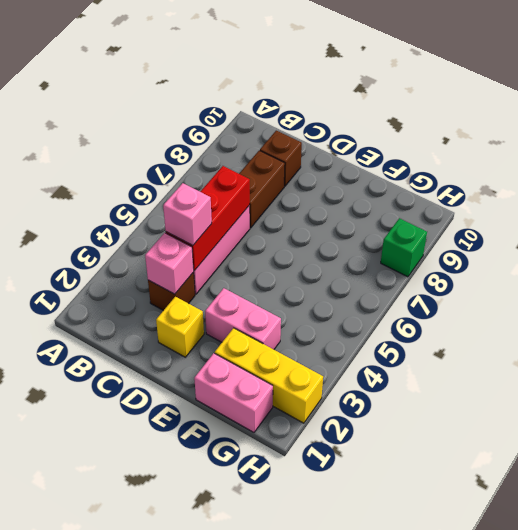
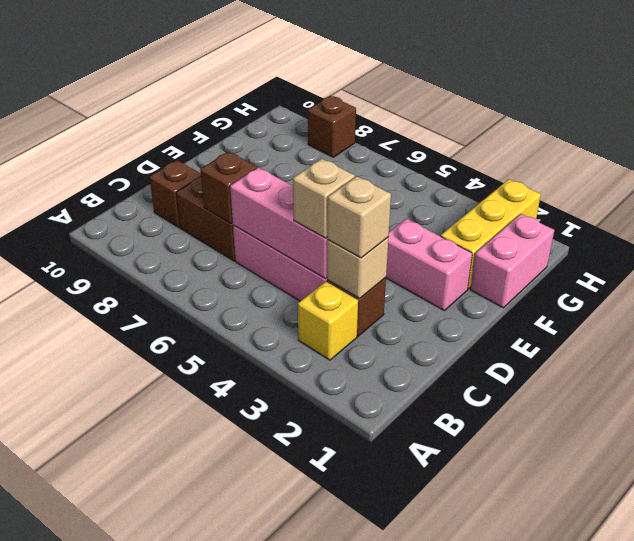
pink brick C3 level 2 -> tan brick C3 level 2
none -> tan brick C3 level 3
red brick C4:C6 level 2 -> pink brick C4:C6 level 2
pink brick C4 level 3 -> tan brick C4 level 3
none -> brown brick C7 level 2
yellow brick D2 level 1 -> yellow brick B3 level 1
pink brick E3:F3 level 1 -> pink brick E2:E3 level 1
green brick H8 level 1 -> brown brick H8 level 1

